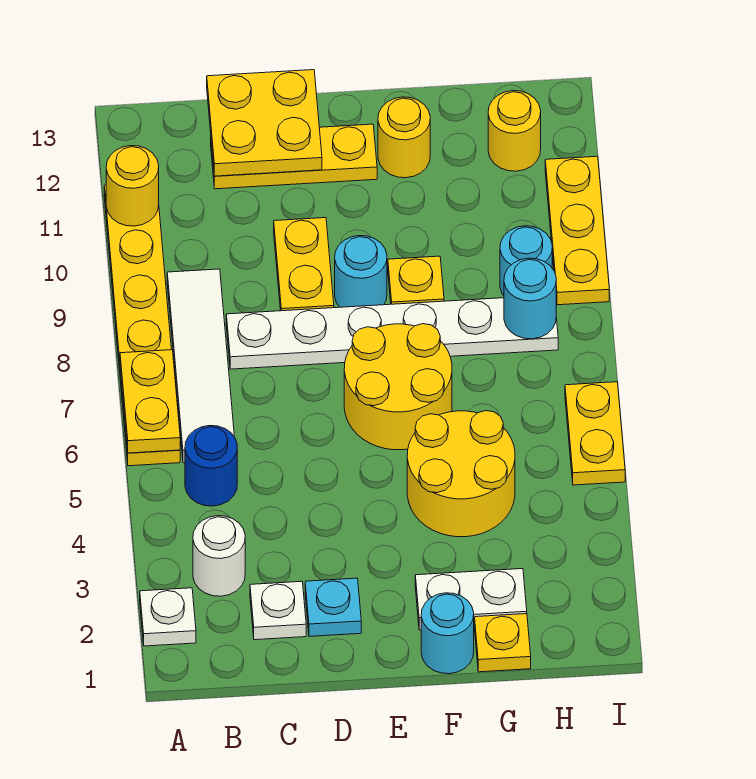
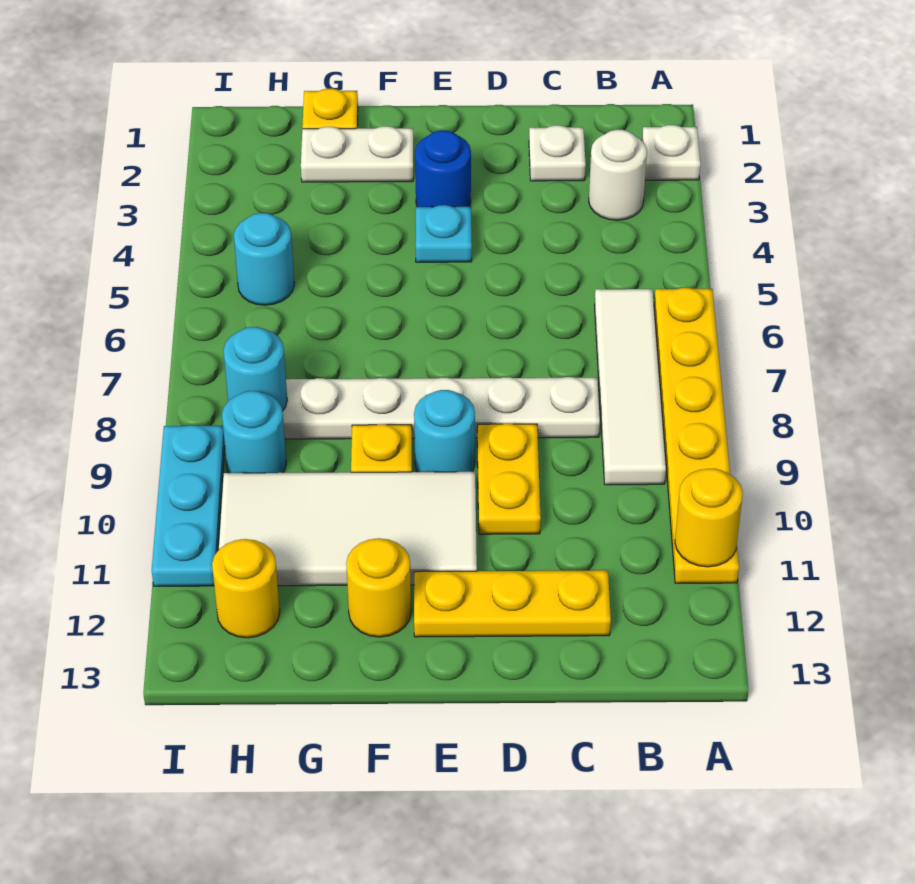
yellow plate A6:A7 level 2 -> none
blue round brick B5 level 1 -> blue round brick E3 level 1
yellow plate C12:D13 level 2 -> none
cyan plate D2 level 1 -> cyan plate E4 level 1
yellow round brick E6:F7 level 1 -> none
none -> white tile E10:H11 level 1
cyan round brick F1 level 1 -> cyan round brick H5 level 1
yellow round brick F4:G5 level 1 -> none
yellow plate I5:I6 level 1 -> none
yellow plate I9:I11 level 1 -> cyan plate I9:I11 level 1

